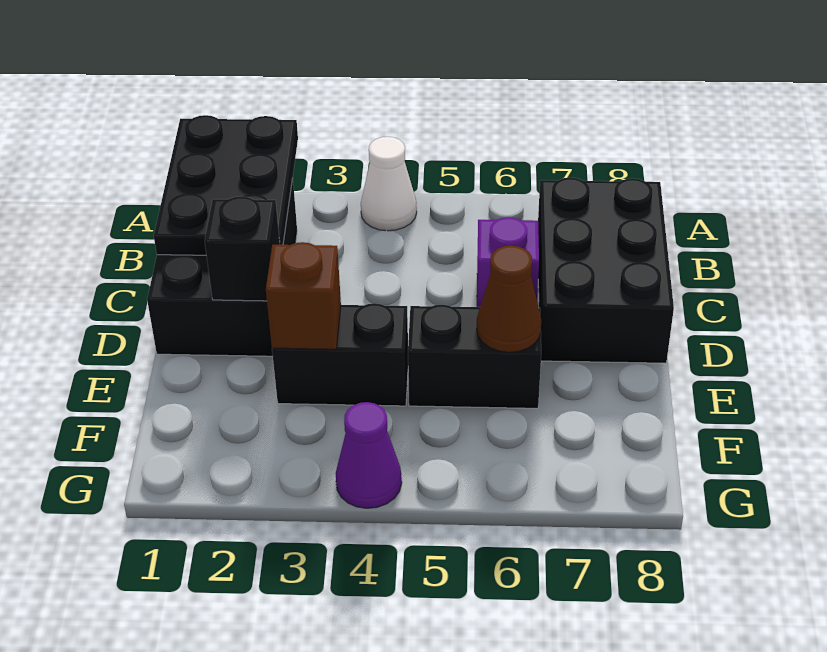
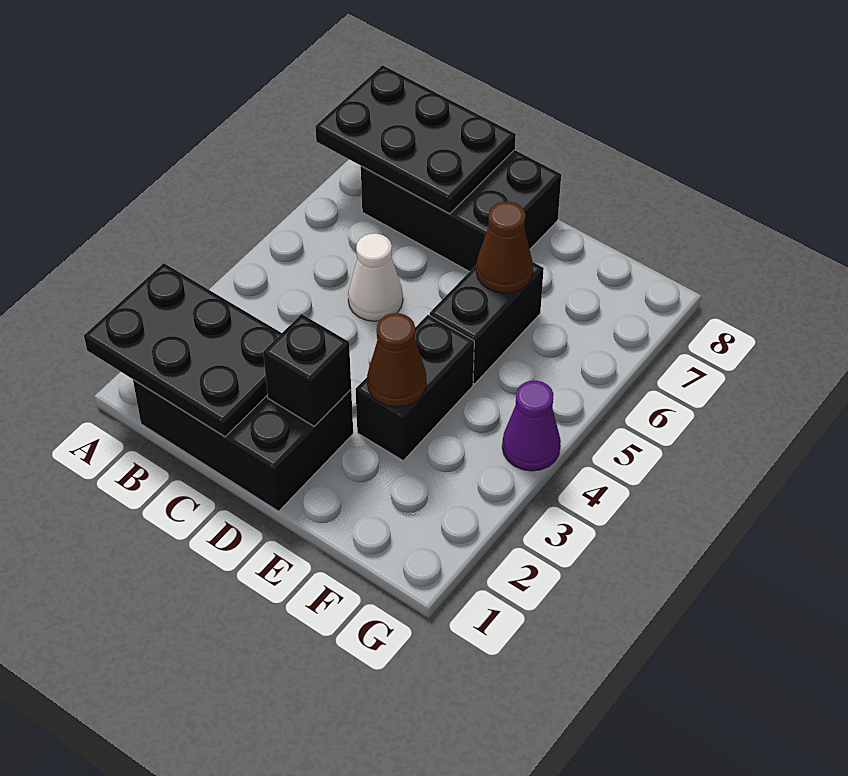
white cone A4 level 1 -> white cone C5 level 1
none -> black plate A7:C8 level 2
purple brick C6 level 1 -> none
brown brick E3 level 2 -> brown cone E3 level 2

